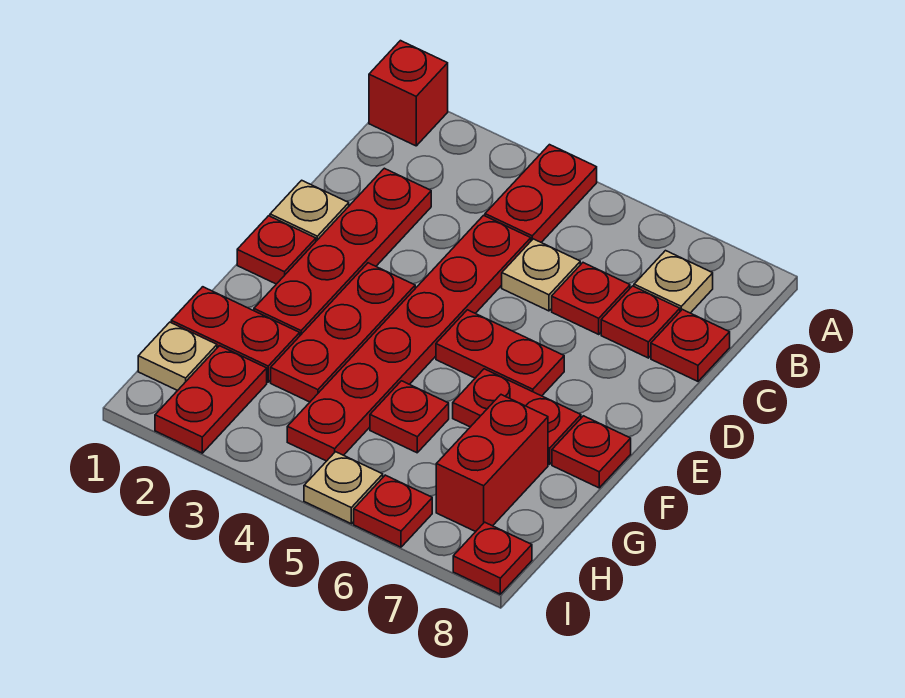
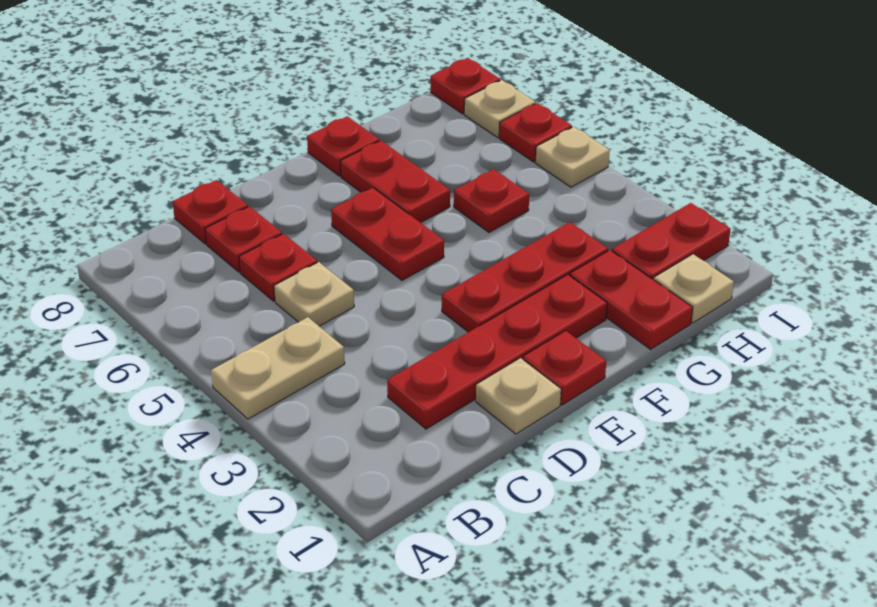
red brick A1 level 1 -> none
red plate A4:B4 level 1 -> tan plate A4:B4 level 1
tan plate B7 level 1 -> tan plate I7 level 1
red plate C4:H4 level 1 -> none
red brick G7:H7 level 1 -> none

